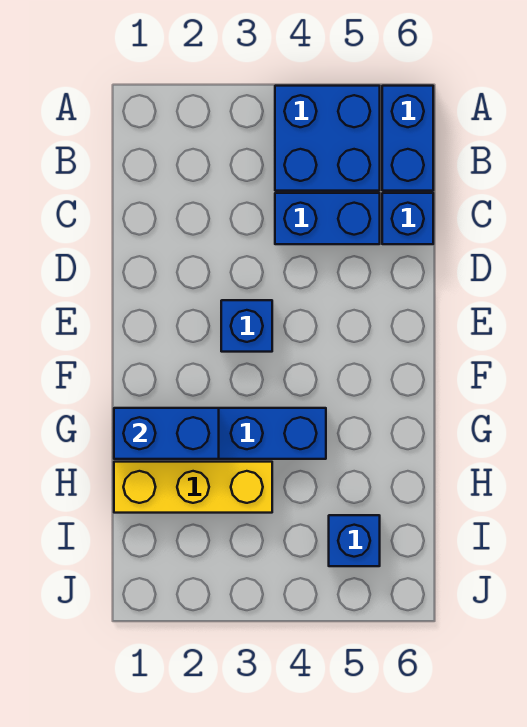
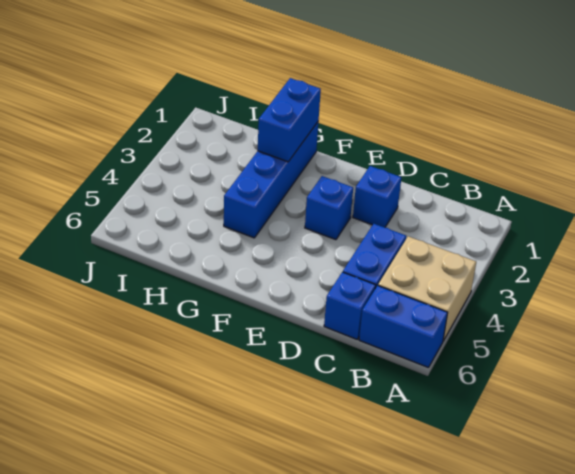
blue brick A4:B5 level 1 -> tan brick A4:B5 level 1
yellow brick H1:H3 level 1 -> none
blue brick I5 level 1 -> blue brick D2 level 1

